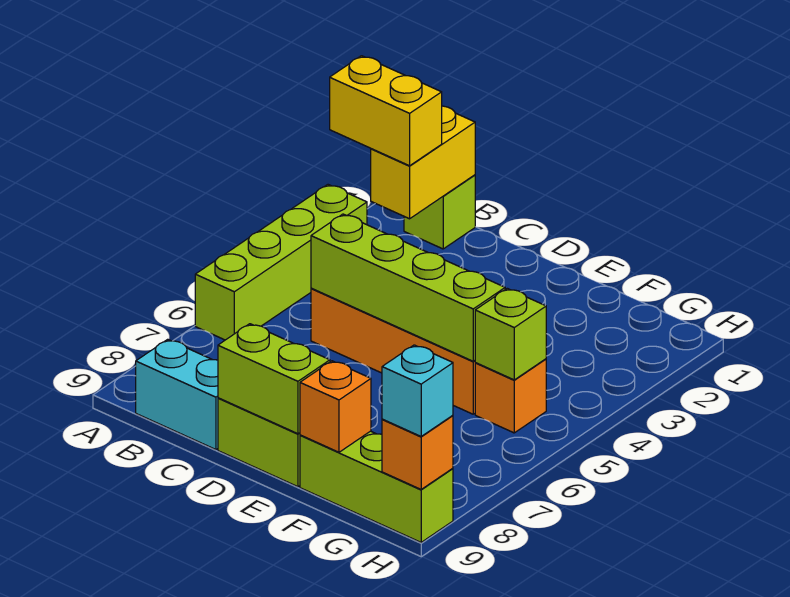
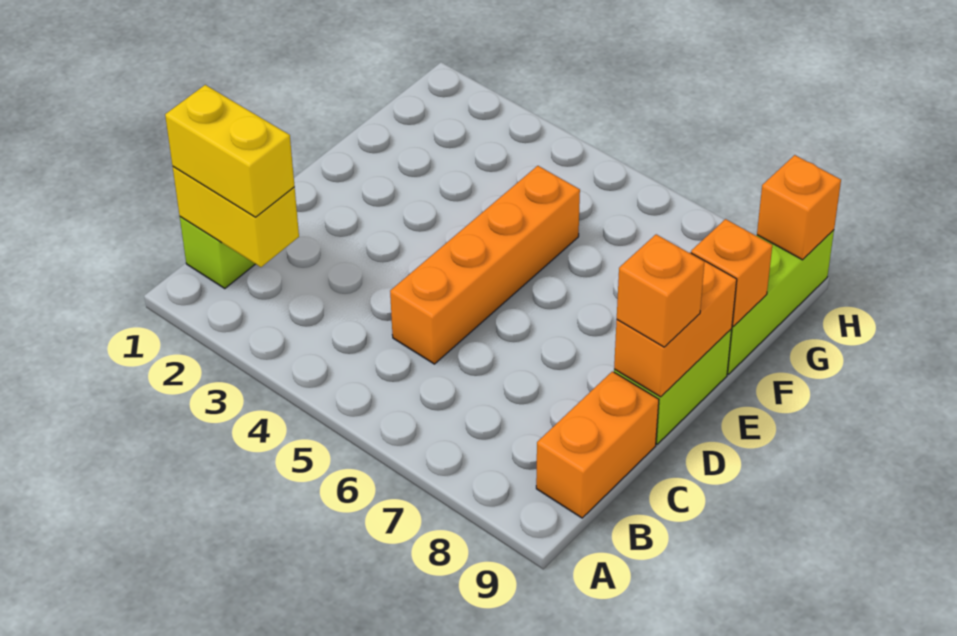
yellow brick A2:B2 level 3 -> yellow brick B1:B2 level 3
lime brick A3:A6 level 1 -> none
cyan brick B9:C9 level 1 -> orange brick B9:C9 level 1
lime brick C5:F5 level 2 -> none
lime brick D9:E9 level 2 -> orange brick D9:E9 level 2
orange brick G5 level 1 -> orange brick D9 level 3
lime brick G5 level 2 -> none
cyan brick H9 level 3 -> none

